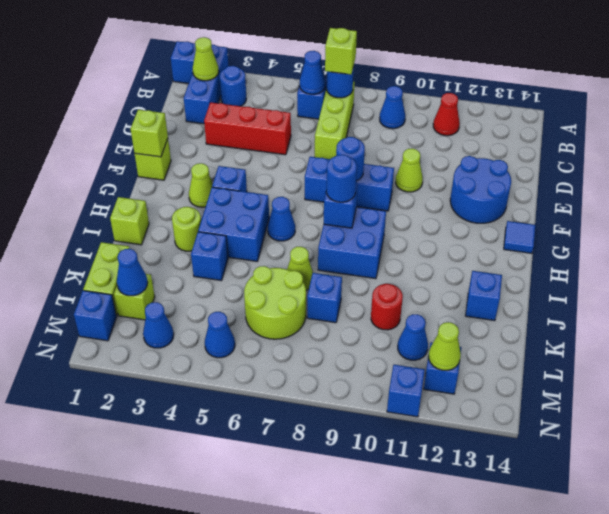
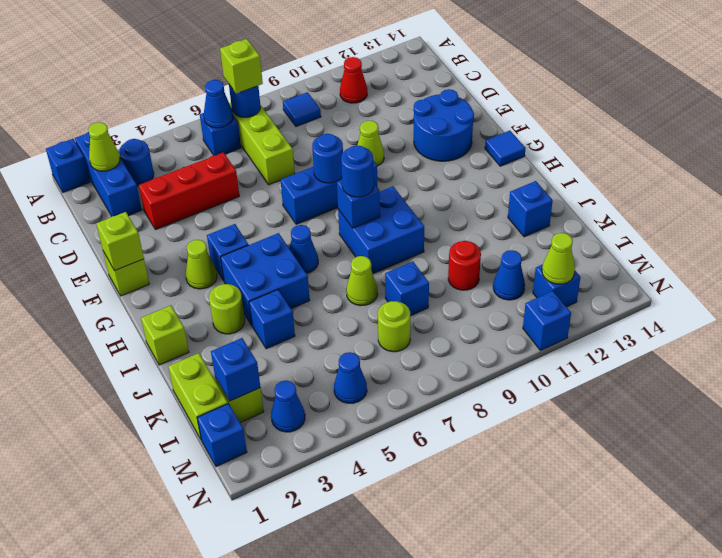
blue cone B9 level 1 -> blue tile B9 level 1
lime round brick K6:L7 level 1 -> lime round brick L7 level 1
blue cone L2 level 2 -> blue brick L2 level 2

